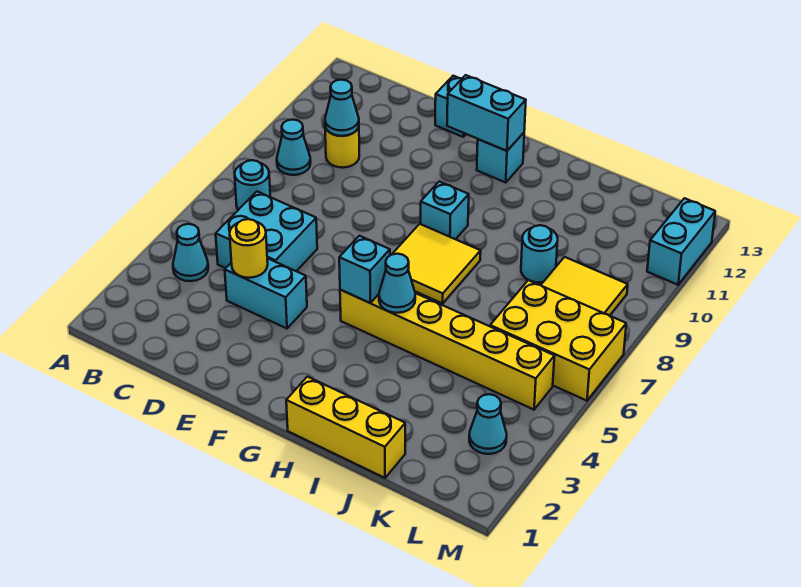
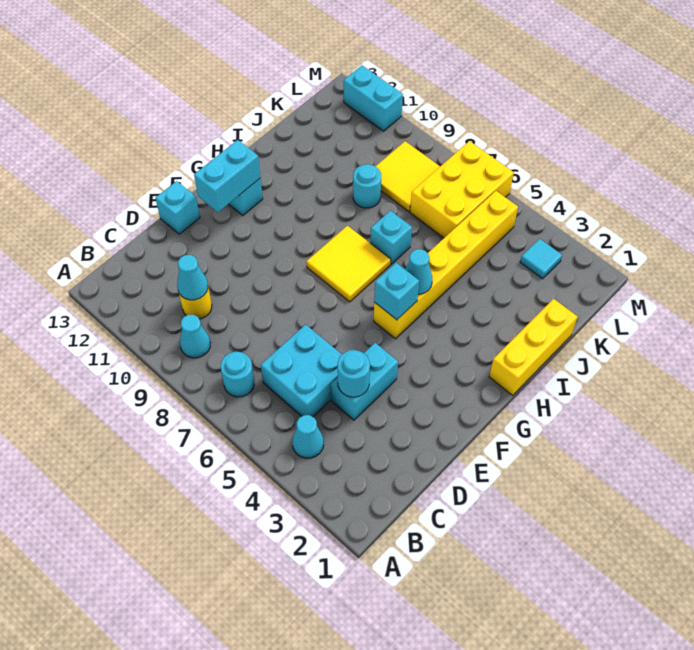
yellow round brick D4 level 2 -> cyan round brick D4 level 2
cyan brick G9 level 1 -> cyan brick I7 level 1
cyan cone L3 level 1 -> cyan tile L3 level 1

